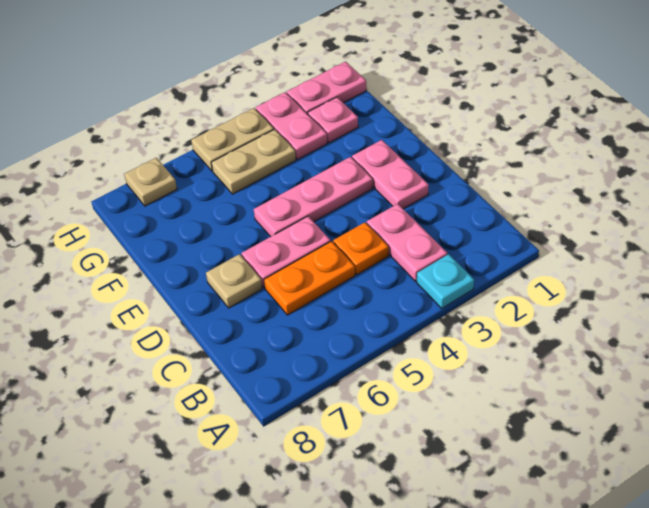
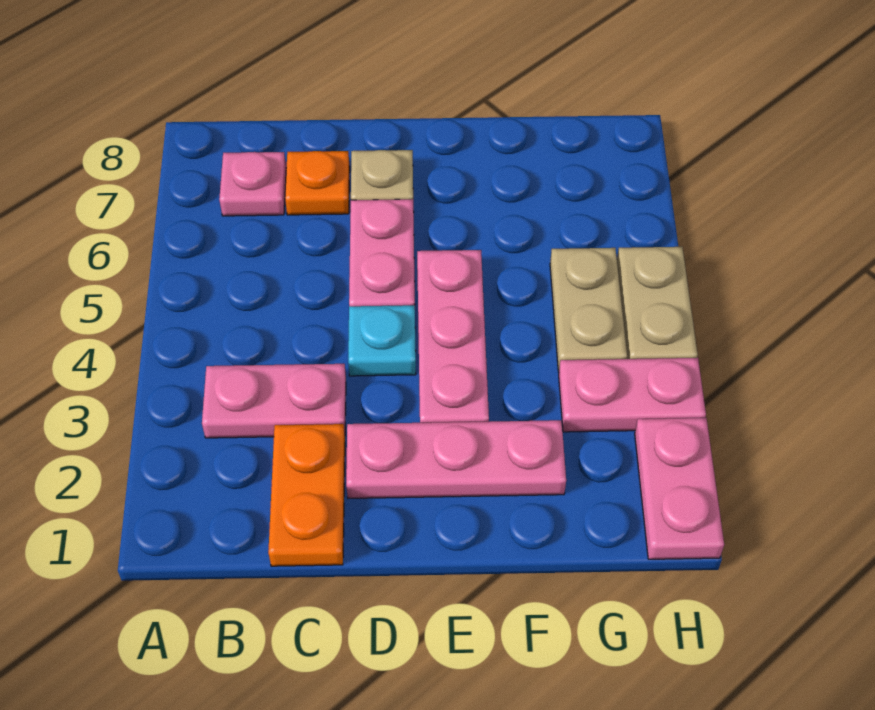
cyan plate A3 level 1 -> cyan plate D4 level 1
orange plate C4 level 1 -> orange plate C7 level 1
orange plate C5:C6 level 1 -> orange plate C1:C2 level 1
pink plate D2:E2 level 1 -> pink plate D2:F2 level 1
pink plate G2 level 1 -> pink plate B7 level 1
tan plate H7 level 1 -> none

